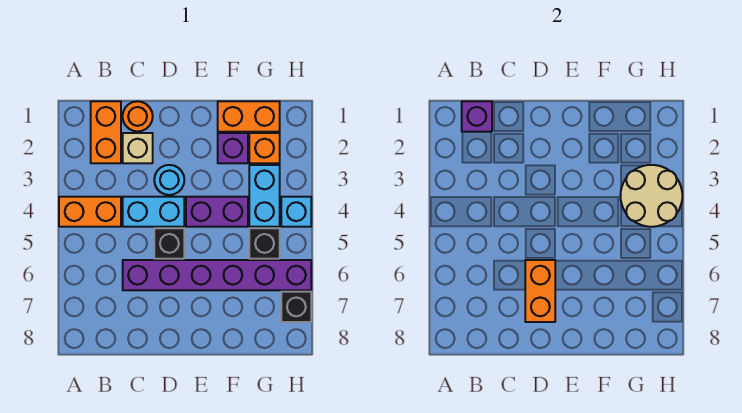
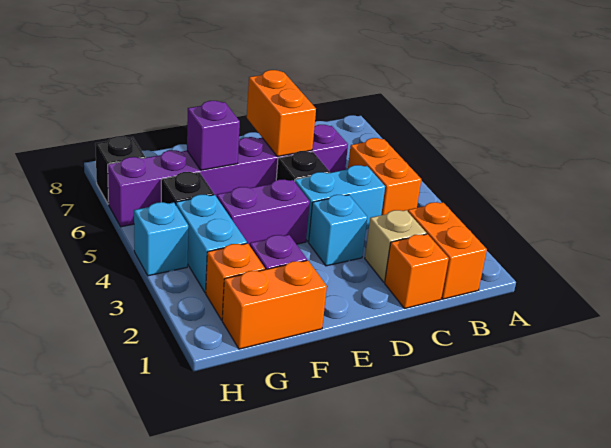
orange brick A4:B4 level 1 -> orange brick B4:B5 level 1
purple brick B1 level 2 -> purple brick F6 level 2
orange round brick C1 level 1 -> orange brick C1 level 1
cyan round brick D3 level 1 -> cyan brick D3 level 1
tan round brick G3:H4 level 2 -> none

